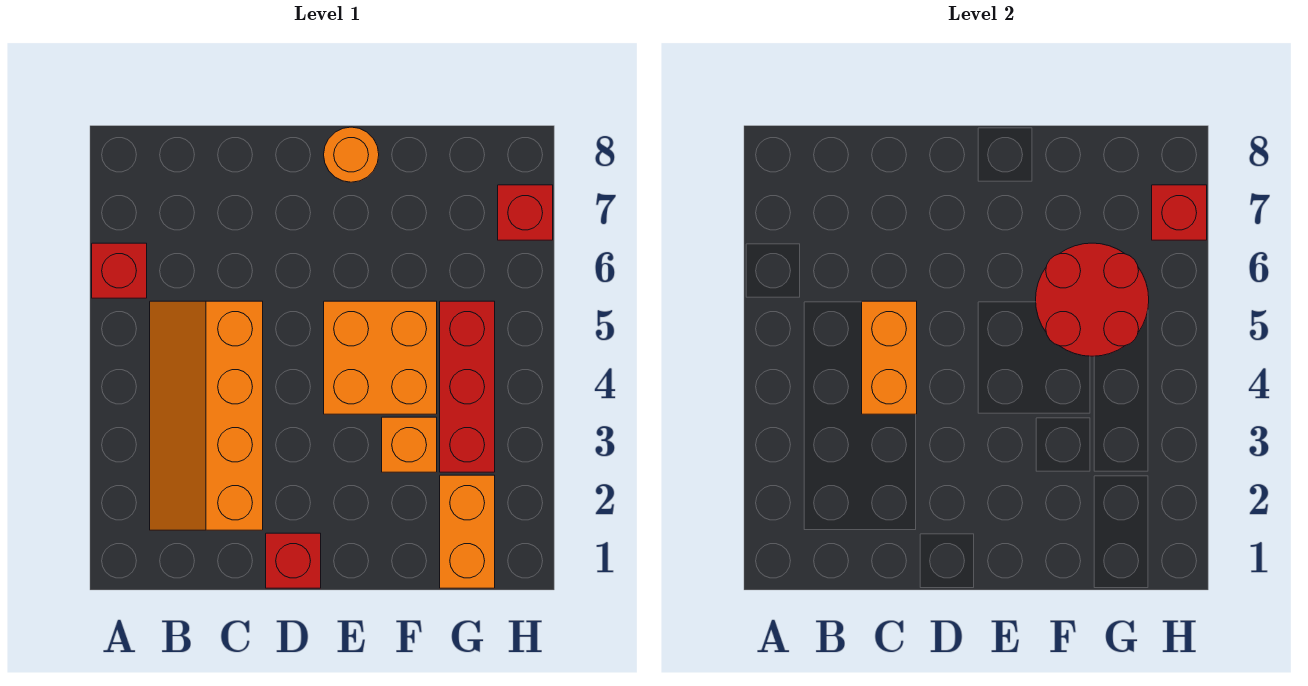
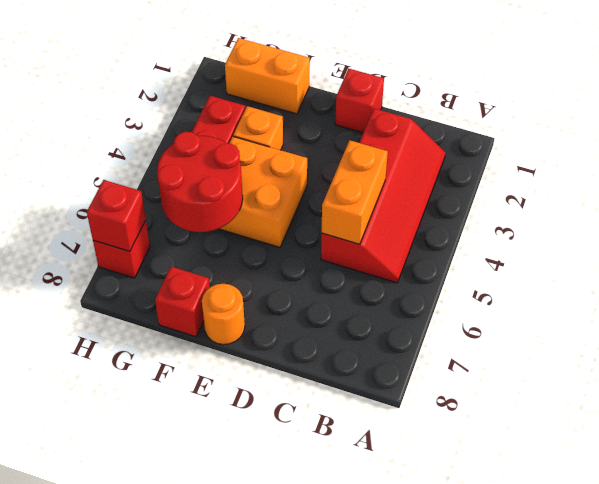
red brick A6 level 1 -> red brick F8 level 1
orange slope B2:C5 level 1 top C -> red slope B2:C5 level 1 top C
orange brick G1:G2 level 1 -> orange brick F1:G1 level 1

